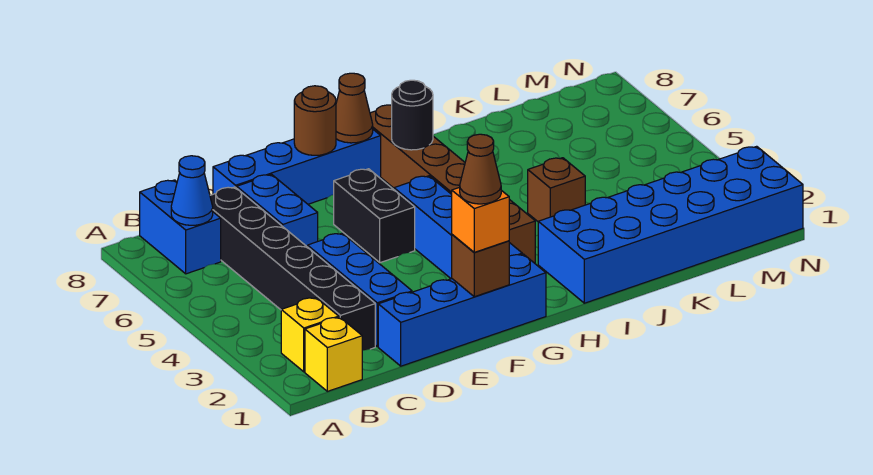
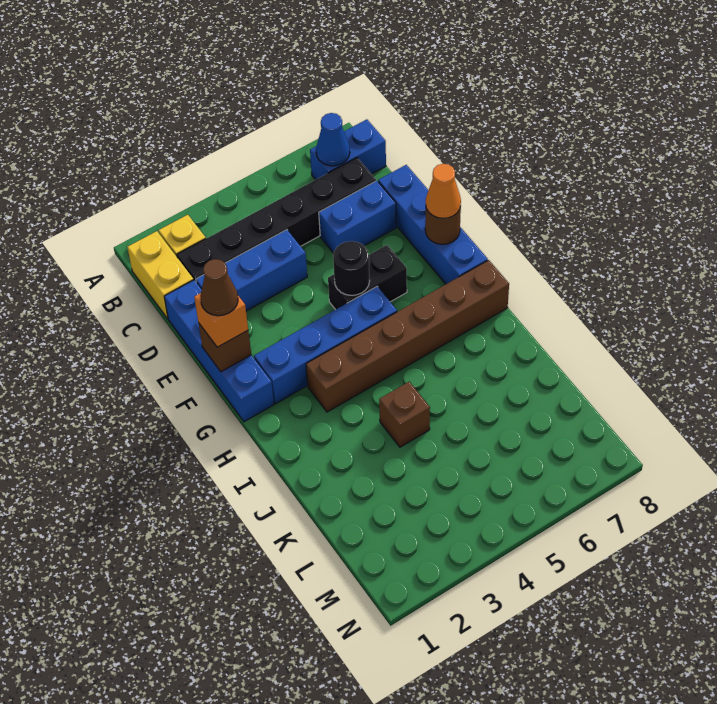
yellow brick B1 level 1 -> yellow brick B1:C1 level 1
none -> orange cone F8 level 3
brown cone G8 level 2 -> none
black round brick H7 level 2 -> black round brick F5 level 2
blue brick I1:N2 level 1 -> none

